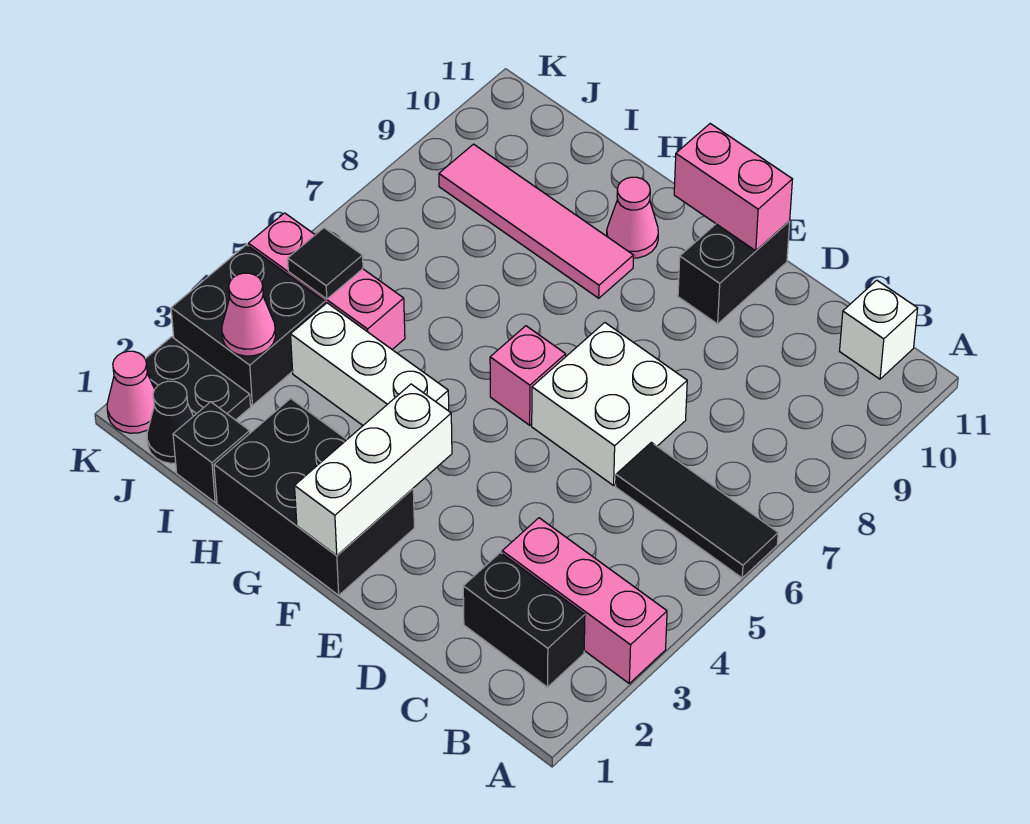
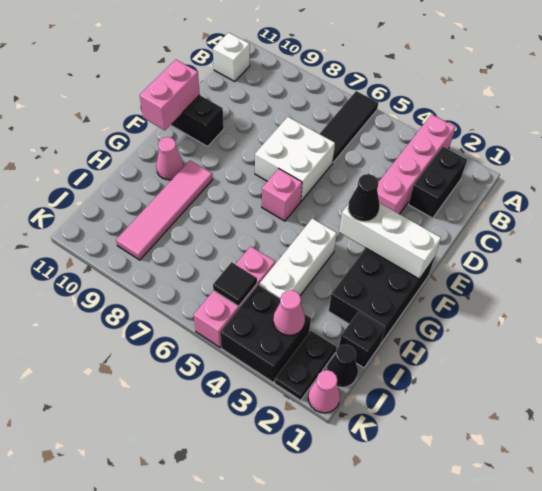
pink brick A3:C3 level 1 -> pink brick A3:D3 level 1
none -> black cone F3 level 3

